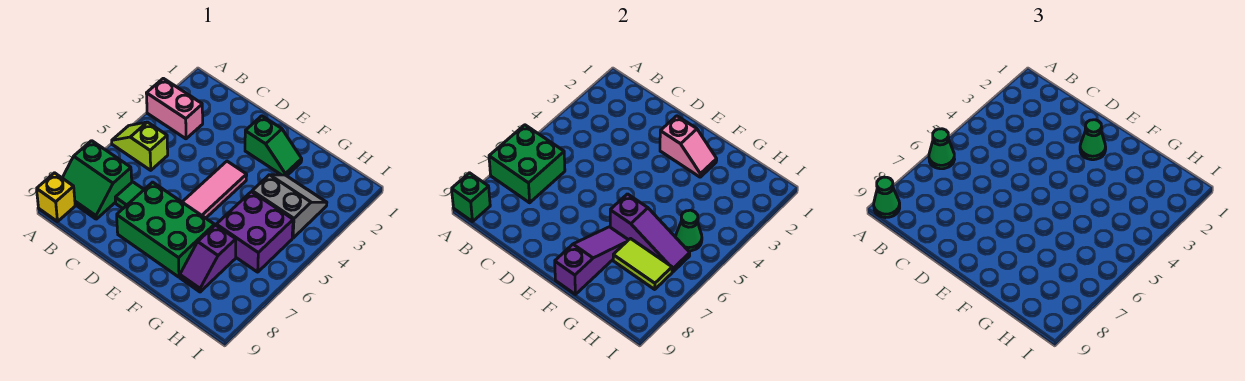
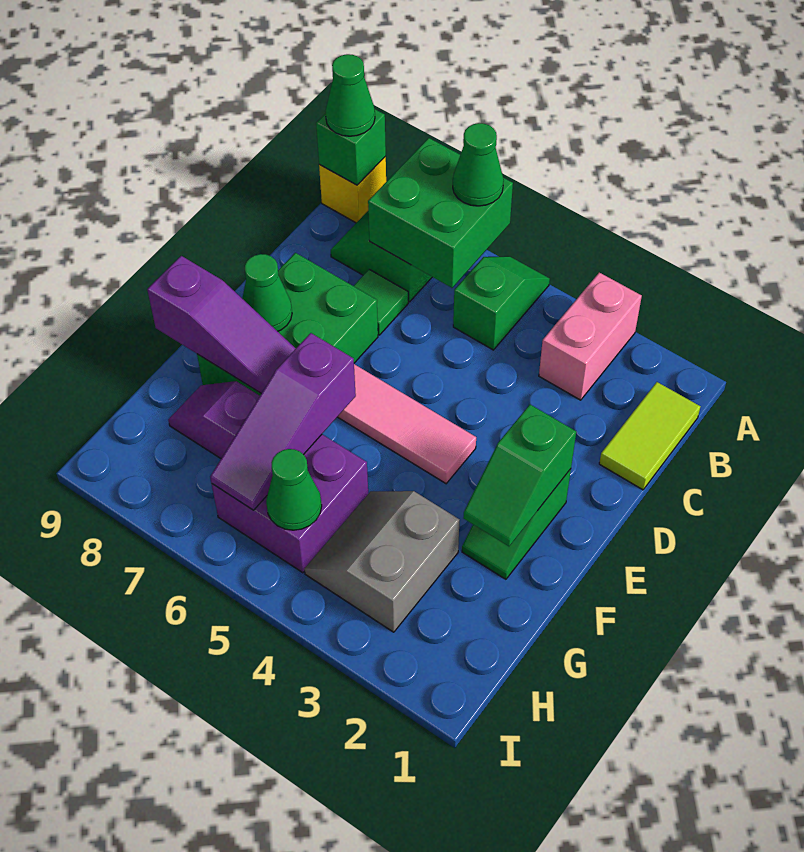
lime slope A5:B5 level 1 top B -> green slope A5:B5 level 1 top B
pink slope E2:F2 level 2 top E -> green slope E2:F2 level 2 top E
green cone E2 level 3 -> green cone E8 level 2
grey slope G3:H4 level 1 top 4 -> grey slope G3:H4 level 1 top 3
lime tile G7:H7 level 2 -> lime tile B1:C1 level 1

